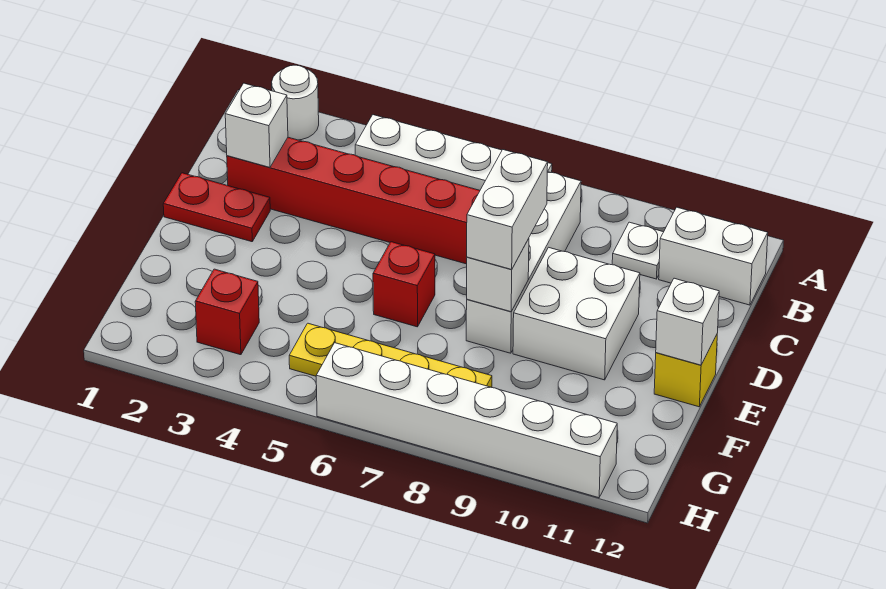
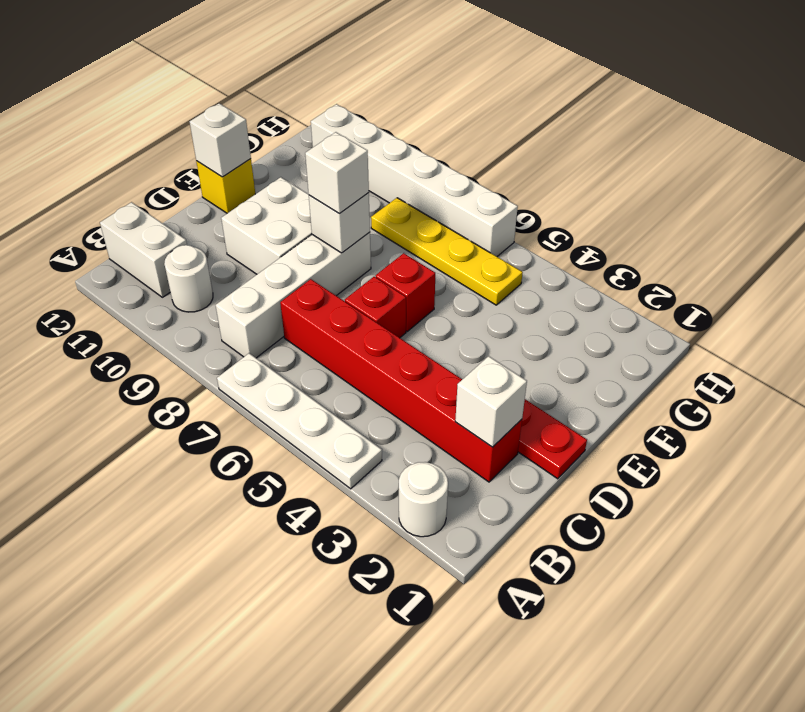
white plate B10 level 1 -> white round brick B10 level 1
white brick D8:E8 level 3 -> white brick E8 level 3
red brick G3 level 1 -> red brick D6 level 1

